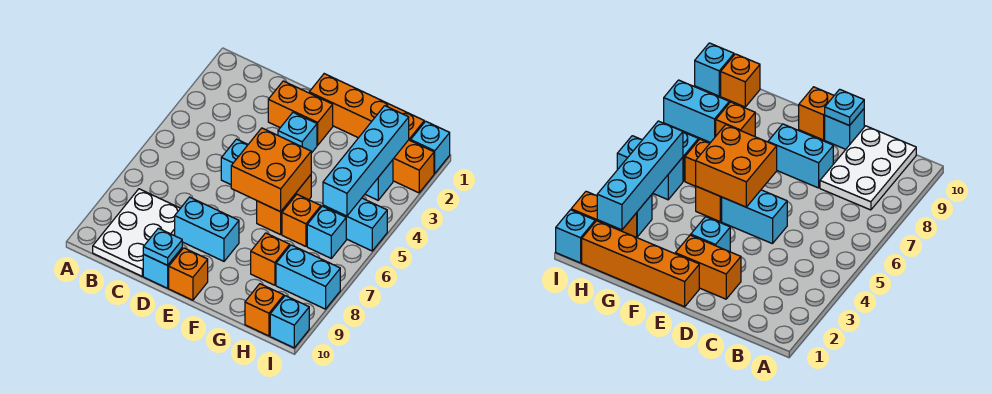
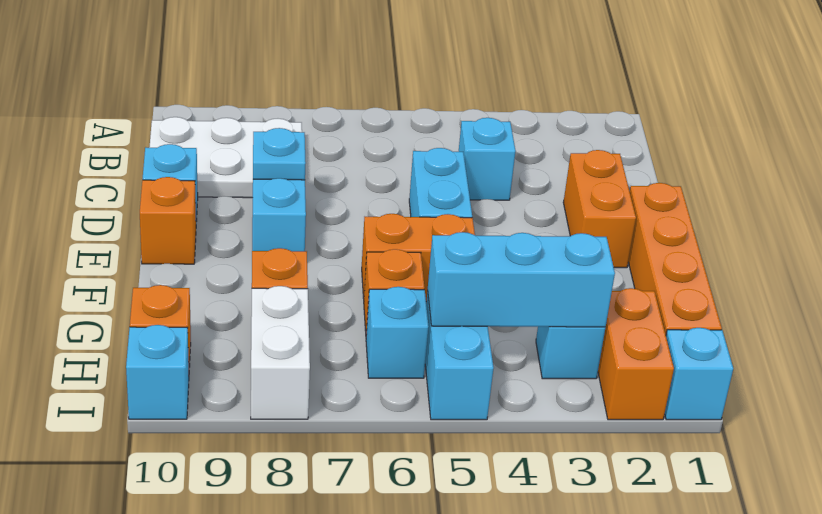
cyan plate D10 level 2 -> cyan plate D8 level 2
cyan brick E3 level 1 -> cyan brick C4 level 1
orange brick E5:F6 level 2 -> none
cyan brick H2:H5 level 2 -> cyan brick H3:H5 level 2
cyan brick H8:I8 level 1 -> white brick H8:I8 level 1

